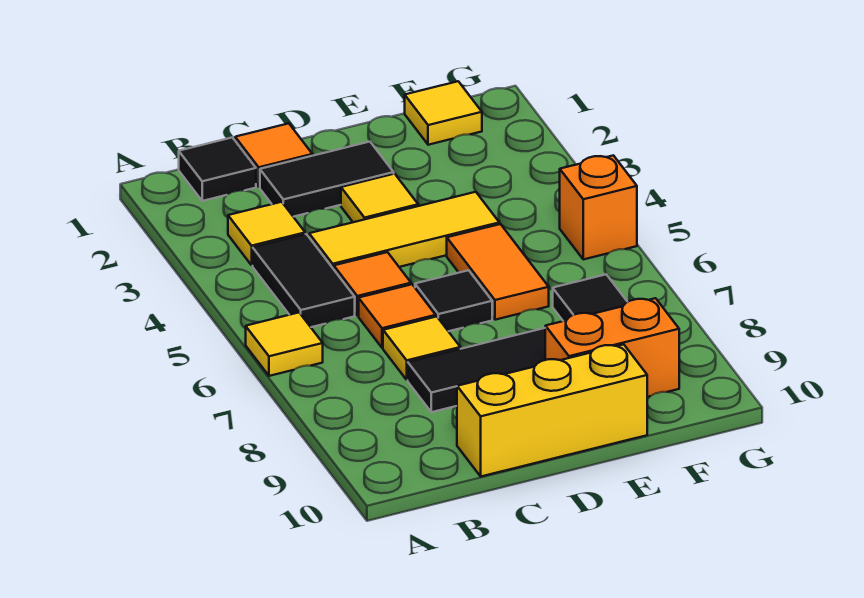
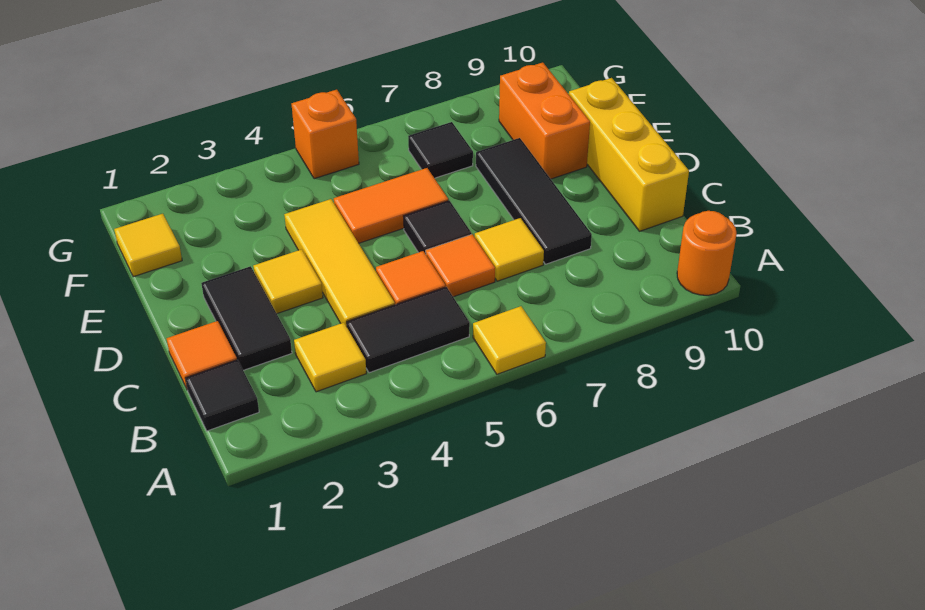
none -> orange round brick A10 level 1

